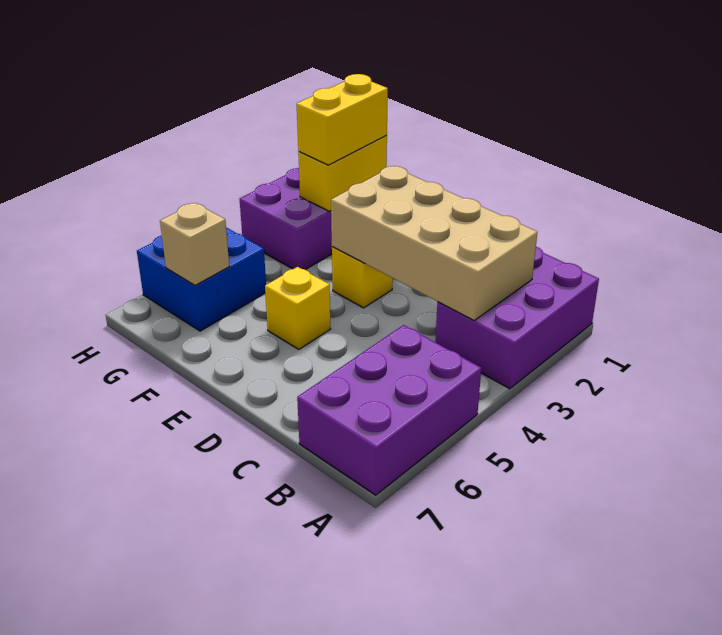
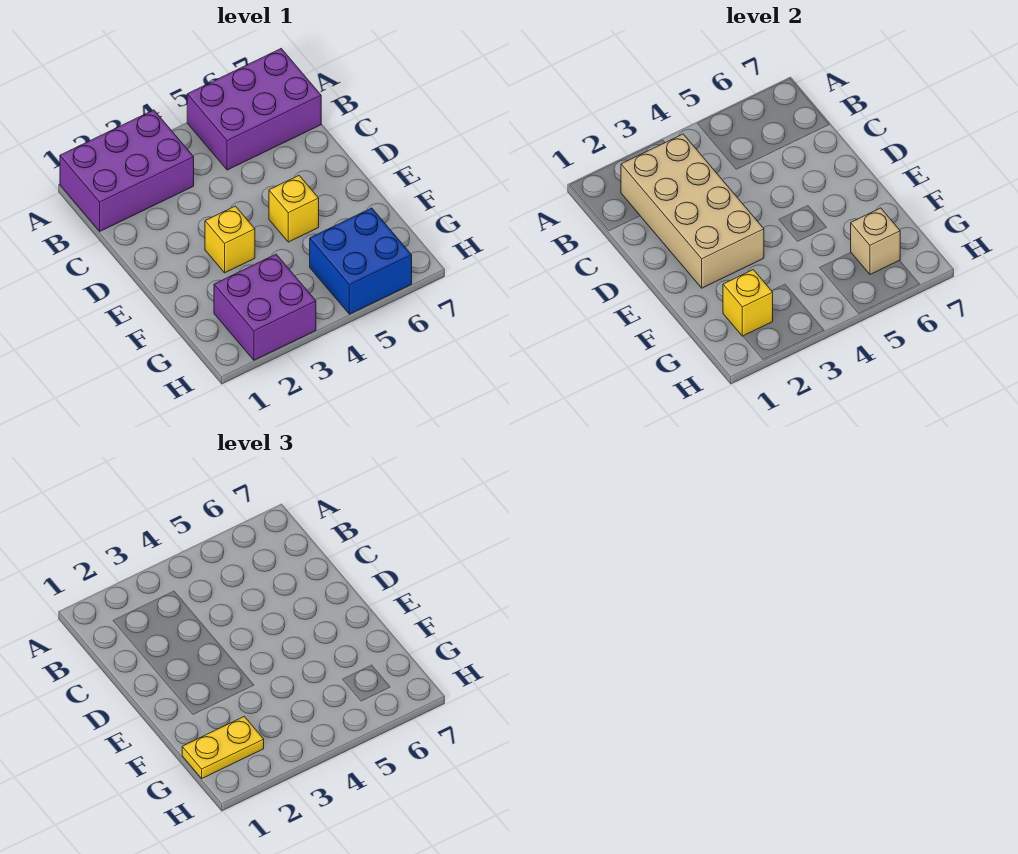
yellow brick G1:G2 level 2 -> yellow brick G2 level 2
yellow brick G1:G2 level 3 -> yellow plate G1:G2 level 3

